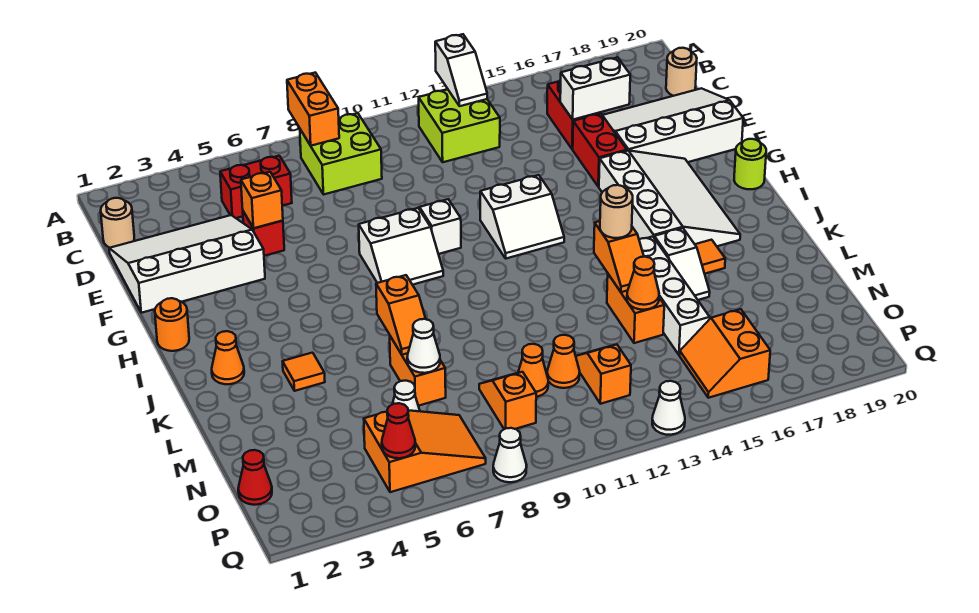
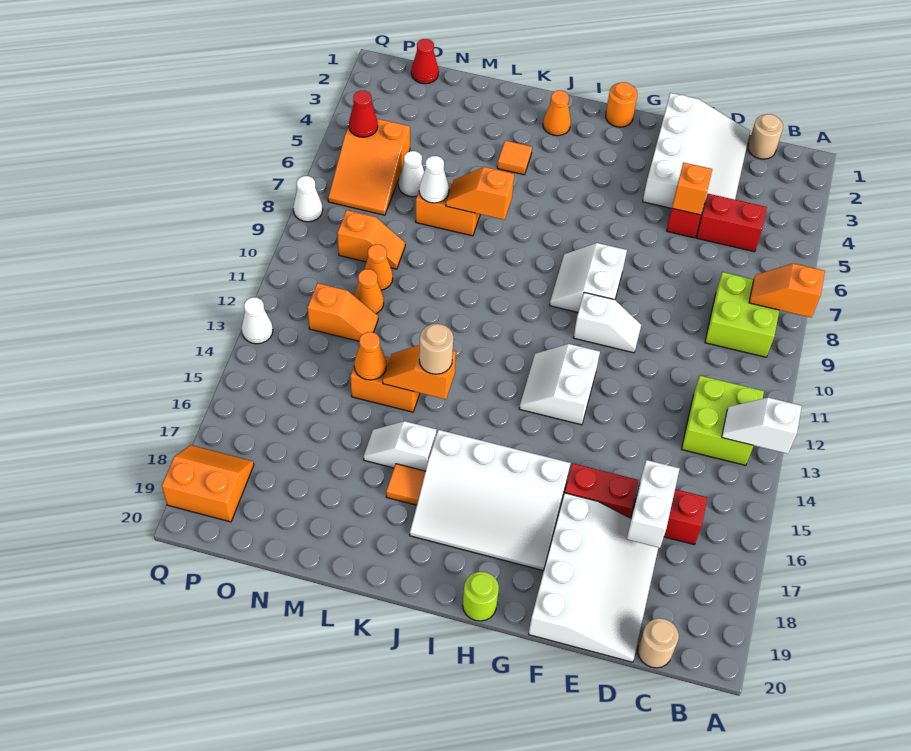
orange brick A8:B8 level 2 -> orange slope A8:B8 level 2 top A
red brick C5:C6 level 1 -> red brick C5:D5 level 1
white brick K15:N15 level 1 -> none
orange slope O15:P16 level 1 top 16 -> orange slope P18:Q19 level 1 top 19

